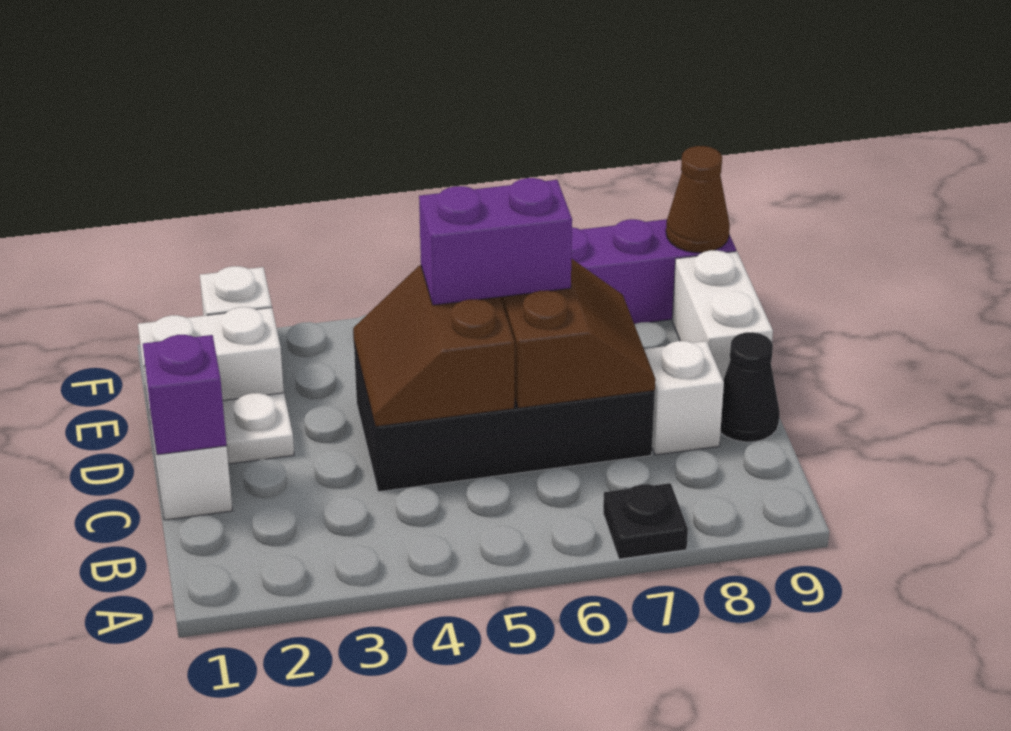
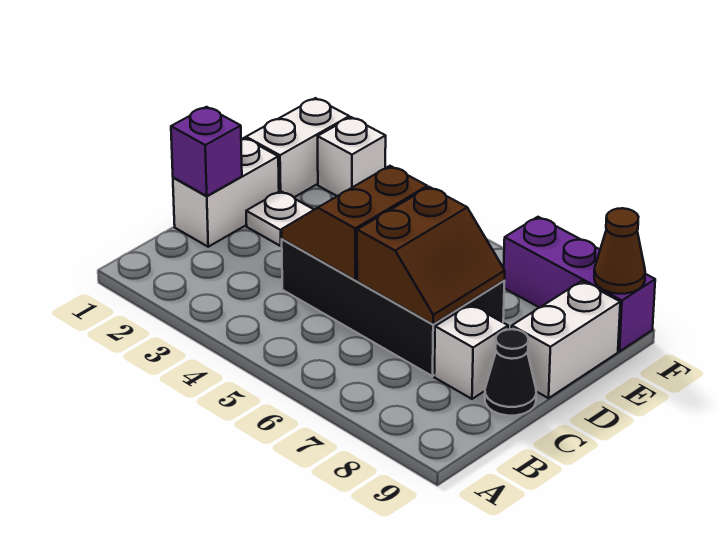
black plate A7 level 1 -> none
purple brick D5:D6 level 3 -> none
white brick E1:E2 level 1 -> white brick E1:F1 level 1

